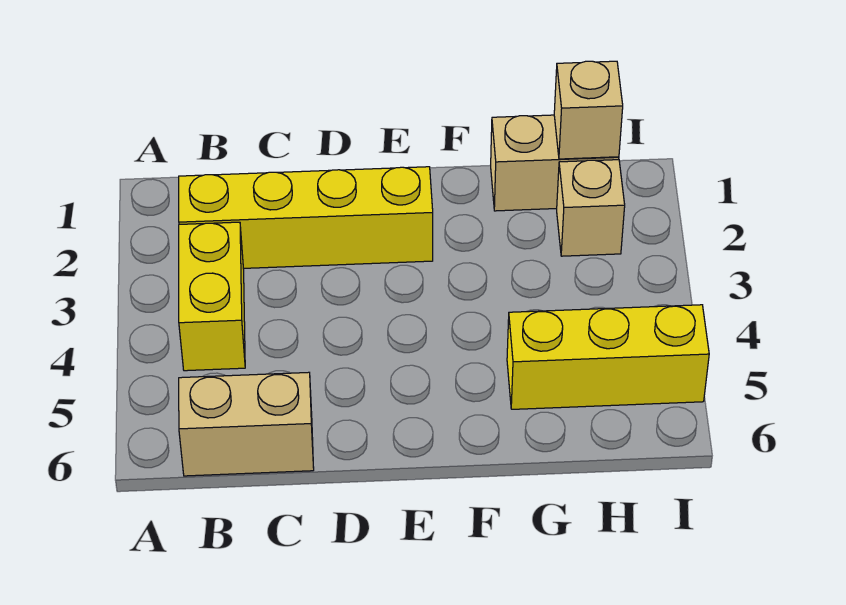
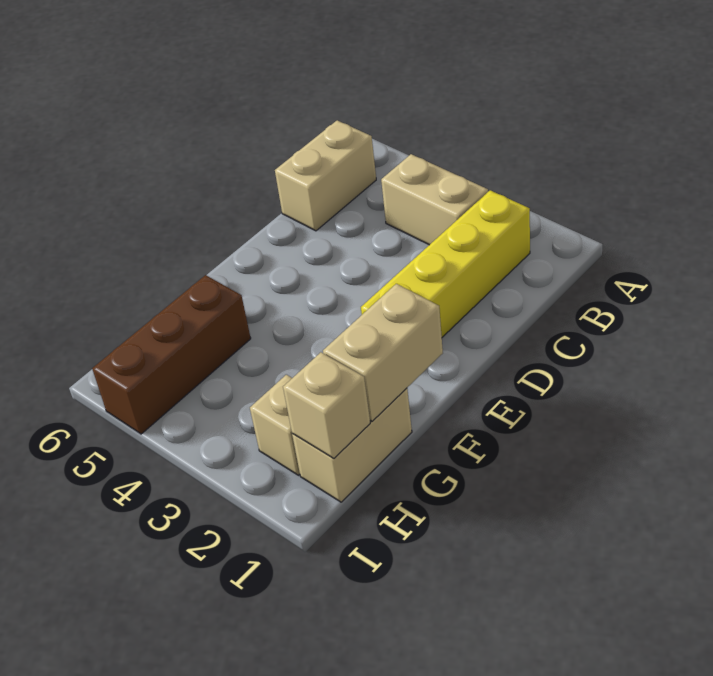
yellow brick B3:B4 level 1 -> tan brick B3:B4 level 1
none -> tan brick F1:G1 level 2
yellow brick G5:I5 level 1 -> brown brick G5:I5 level 1

